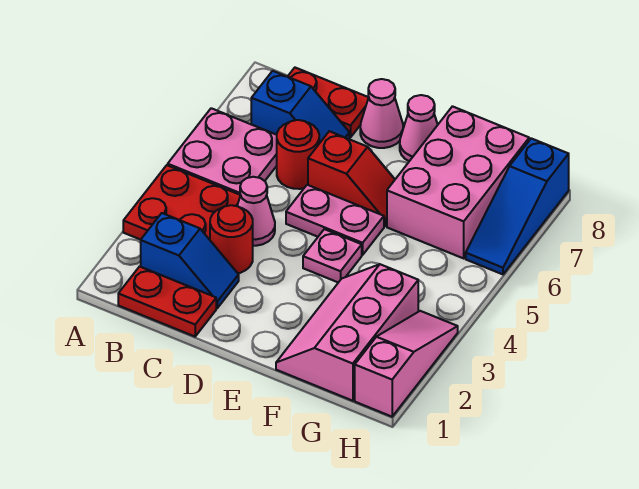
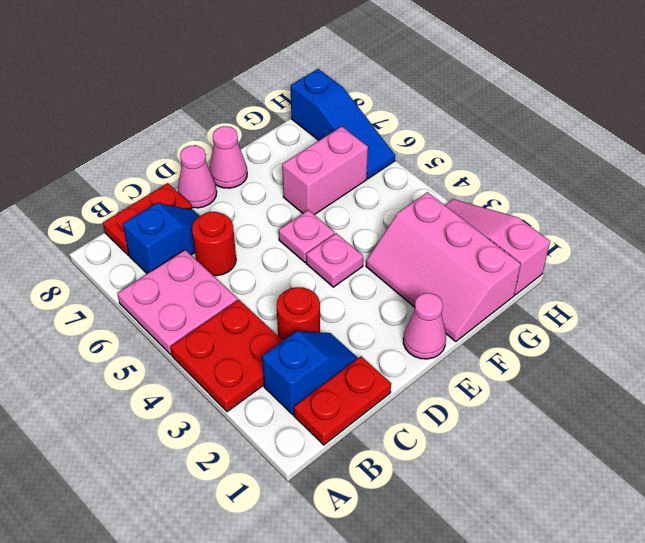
pink cone C4 level 1 -> pink cone E1 level 1
pink plate D5:E5 level 1 -> pink plate E5 level 1
red slope D6:E6 level 1 top D -> none
pink brick F6:G8 level 1 -> pink brick F6:G6 level 1

